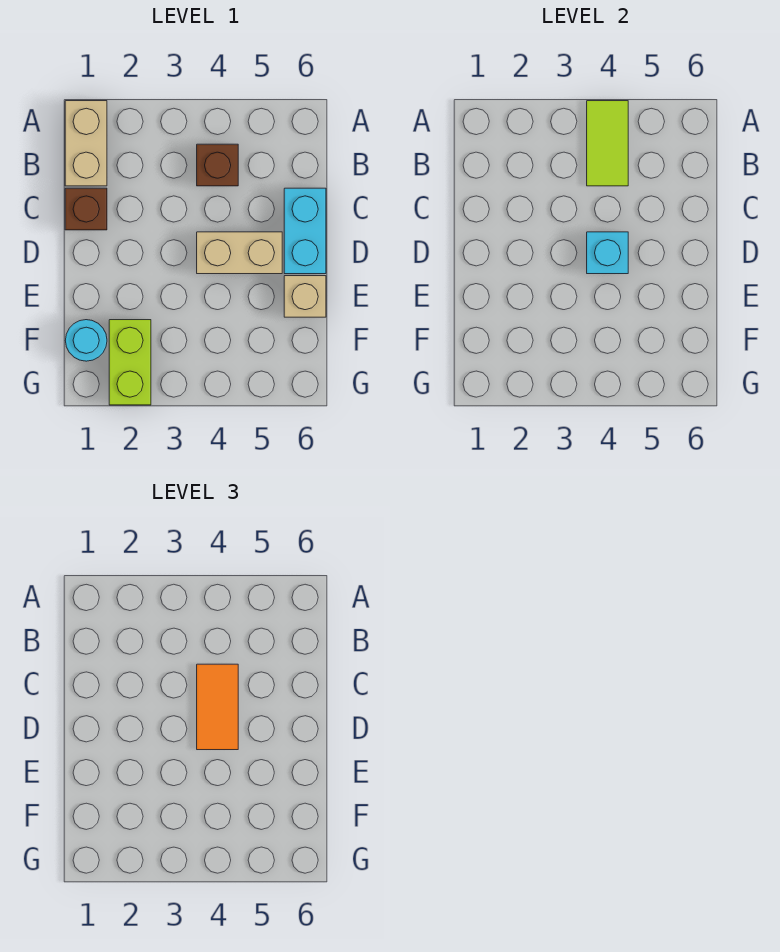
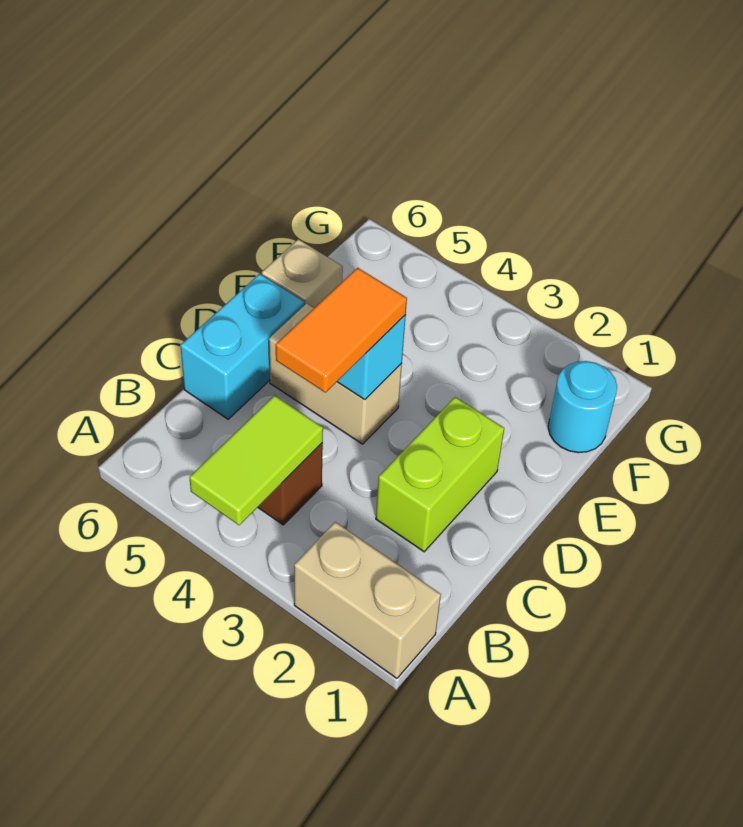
tan brick A1:B1 level 1 -> tan brick A1:A2 level 1
brown brick C1 level 1 -> none
lime brick F2:G2 level 1 -> lime brick C2:D2 level 1

